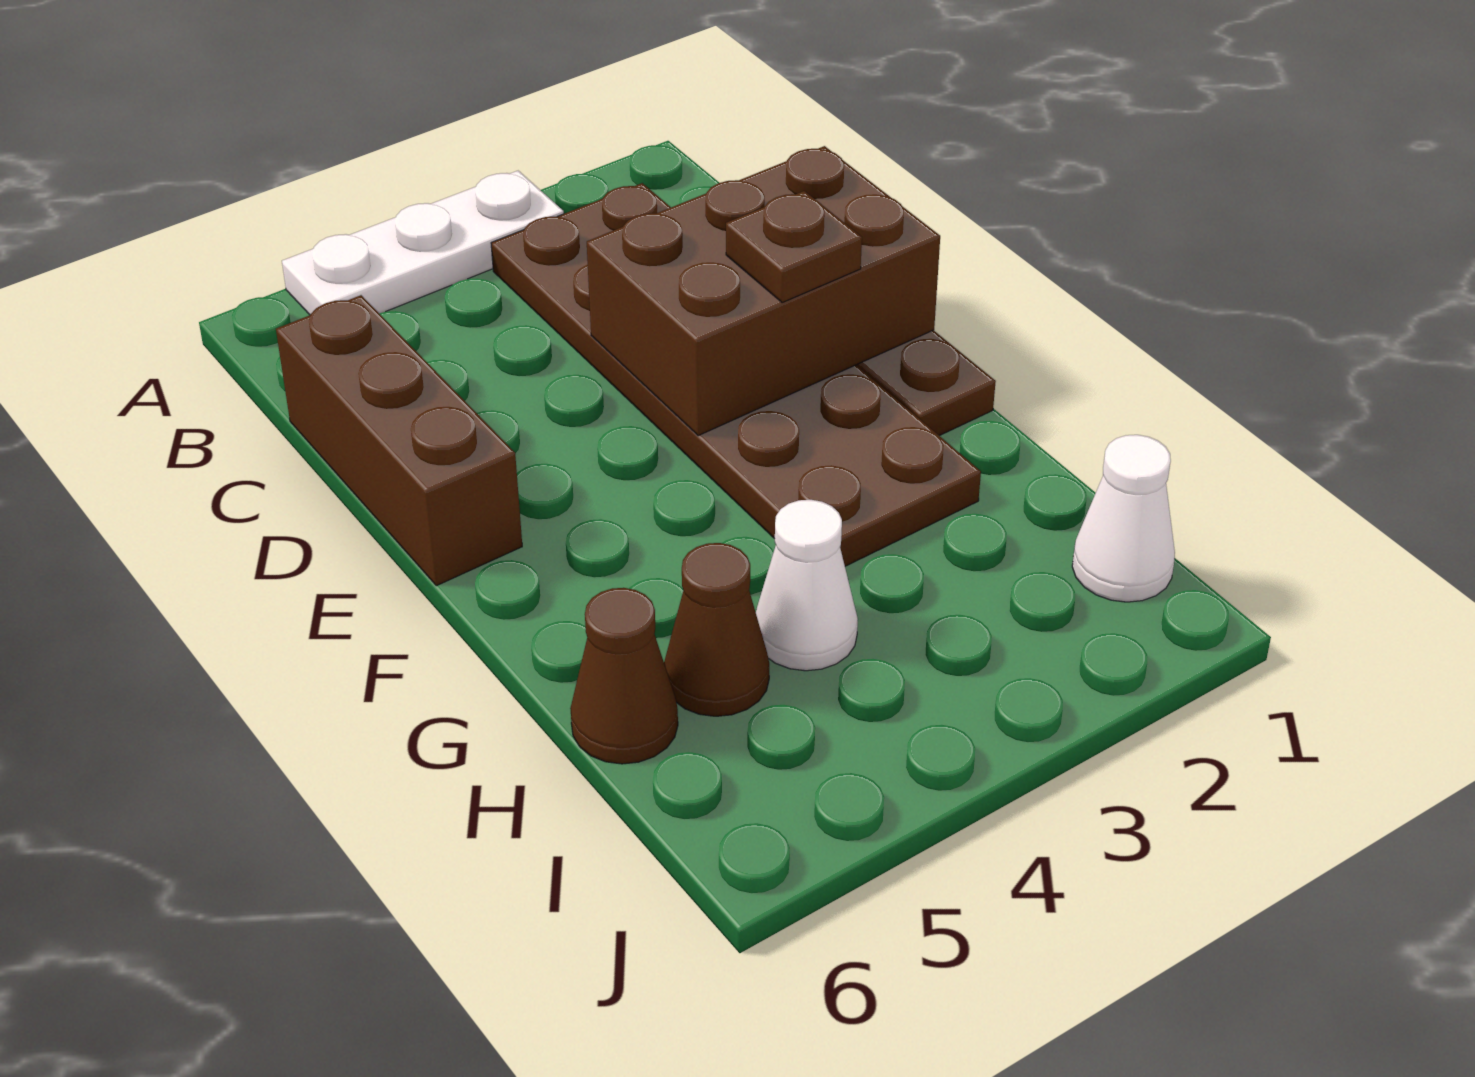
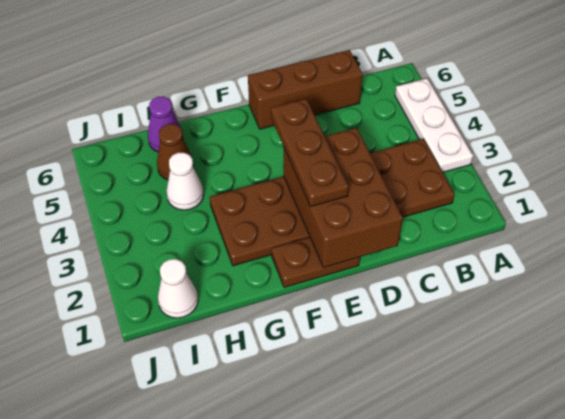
brown plate E2 level 3 -> brown plate E2:E4 level 3
brown cone H6 level 1 -> purple cone H6 level 1

